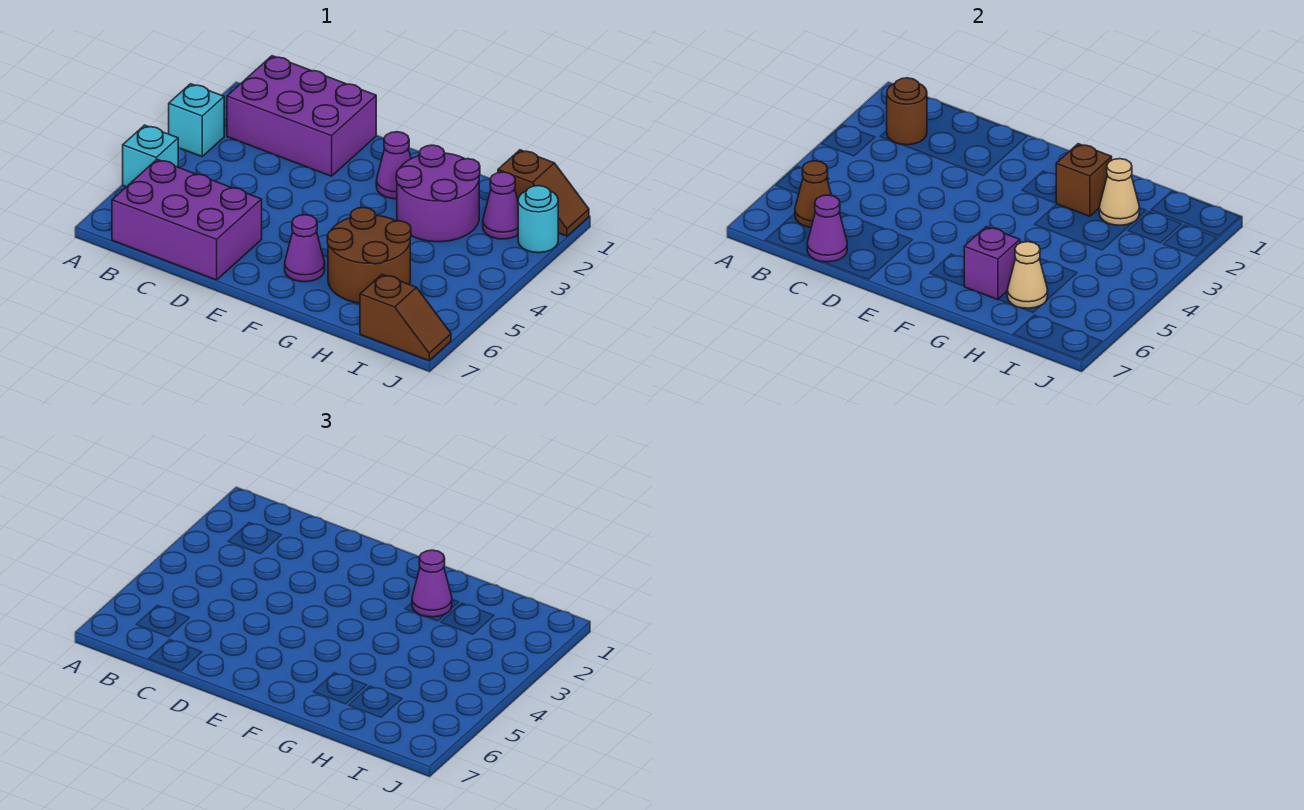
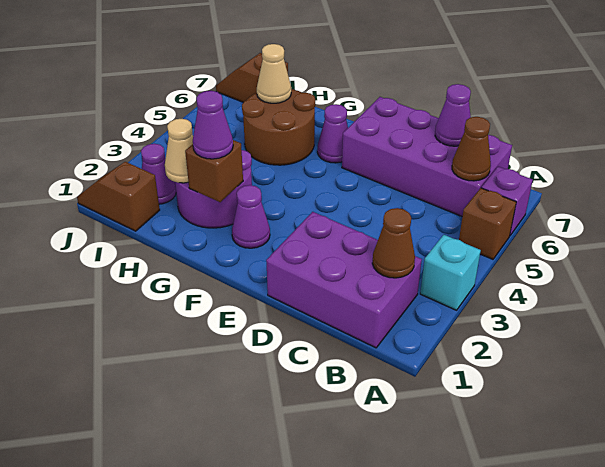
cyan brick A5 level 1 -> brown brick A5 level 1
brown round brick B2 level 2 -> brown cone B2 level 2
purple brick B6:D7 level 1 -> purple brick B6:E7 level 1
purple brick G6 level 2 -> purple brick A6 level 1
cyan round brick J2 level 1 -> none

